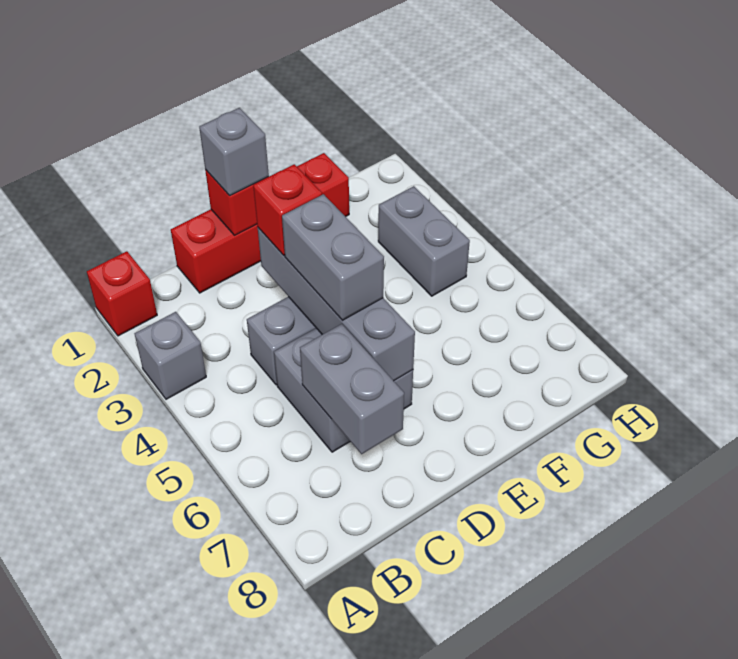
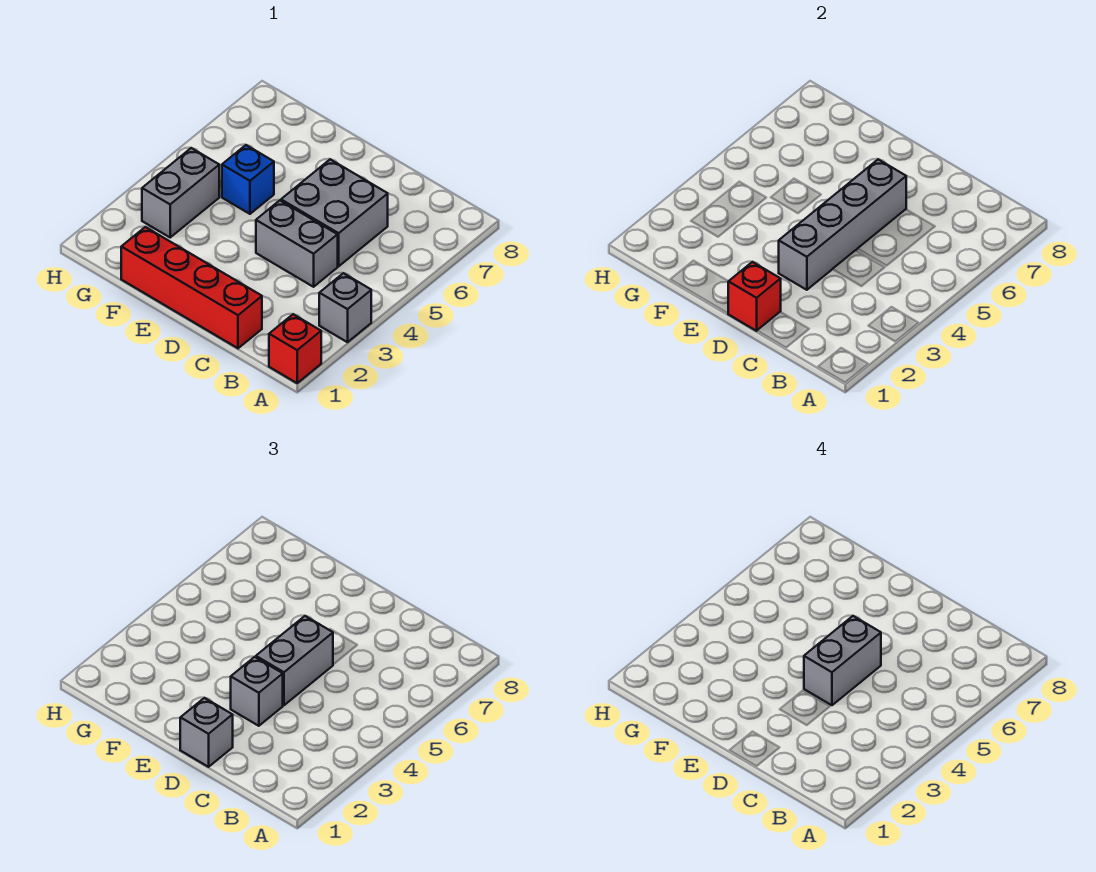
grey brick C6:C7 level 2 -> grey brick D4:D5 level 4
red brick D3 level 3 -> grey brick D3 level 3
none -> blue brick F5 level 1

